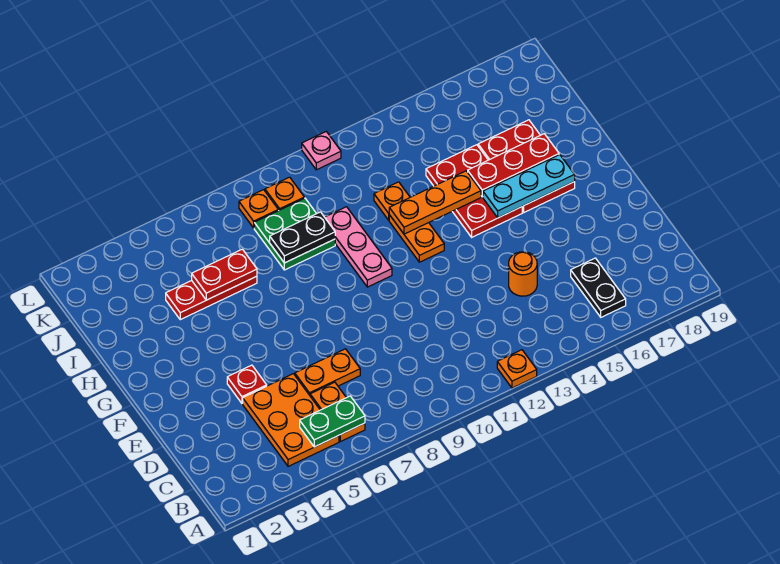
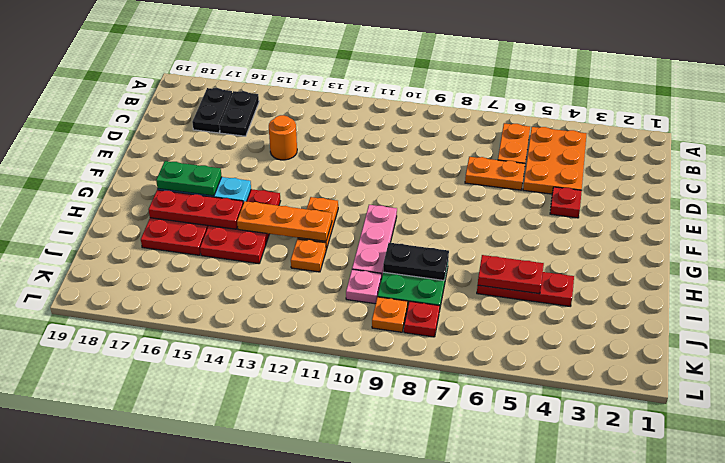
orange plate A12 level 1 -> none
green plate B5:B6 level 2 -> green plate G16:G17 level 3
none -> black plate B17:C17 level 1
orange plate K8 level 1 -> red plate K8 level 1
pink plate L11 level 1 -> pink plate J10 level 1

